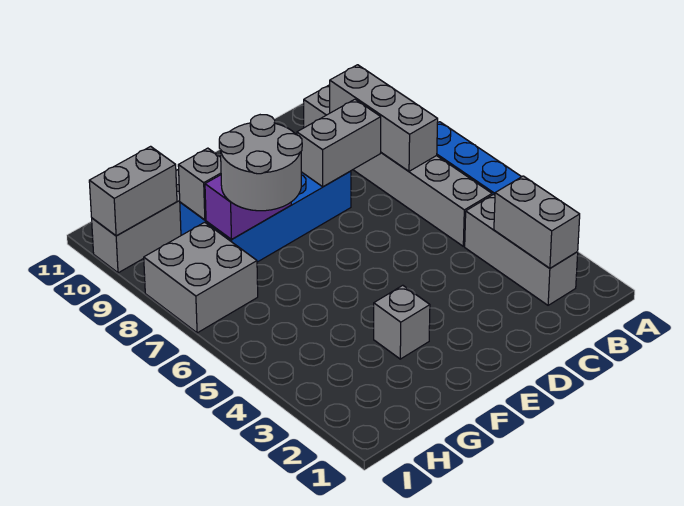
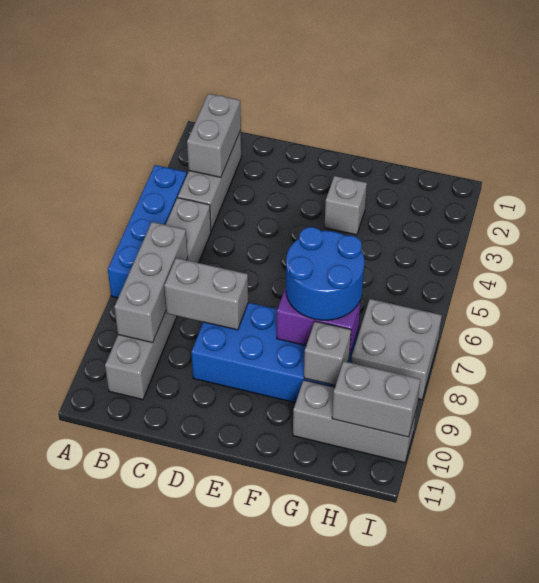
grey round brick F7:G8 level 3 -> blue round brick F7:G8 level 3

